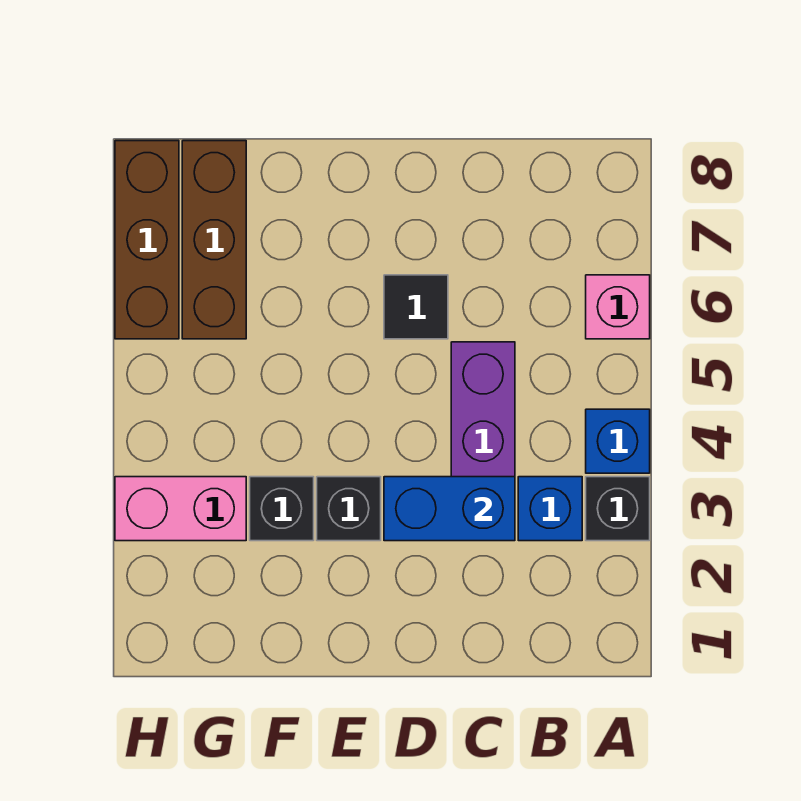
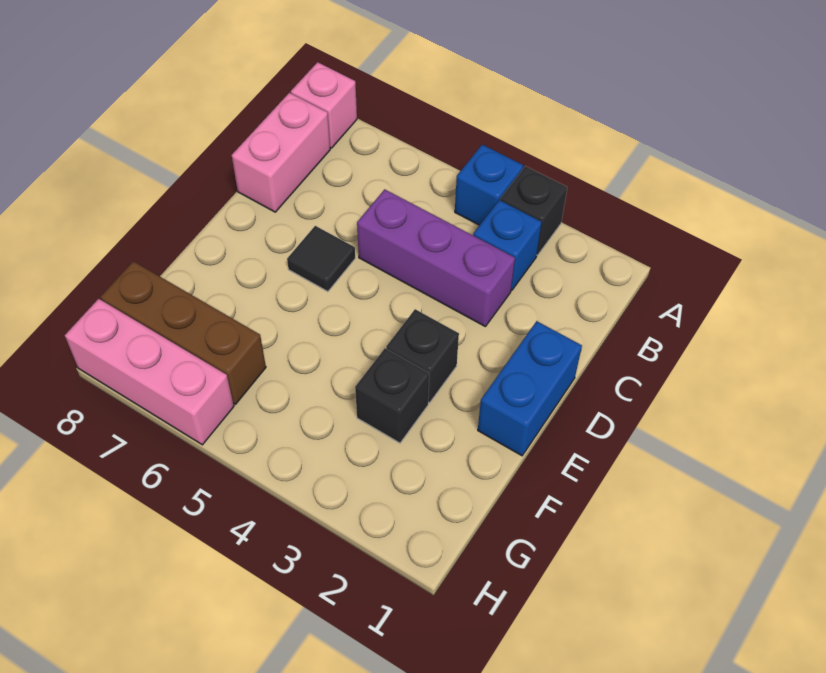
pink brick A6 level 1 -> pink brick A8 level 1
blue brick C3:D3 level 2 -> blue brick D1:E1 level 1
pink brick G3:H3 level 1 -> pink brick B8:C8 level 1
brown brick H6:H8 level 1 -> pink brick H6:H8 level 1

